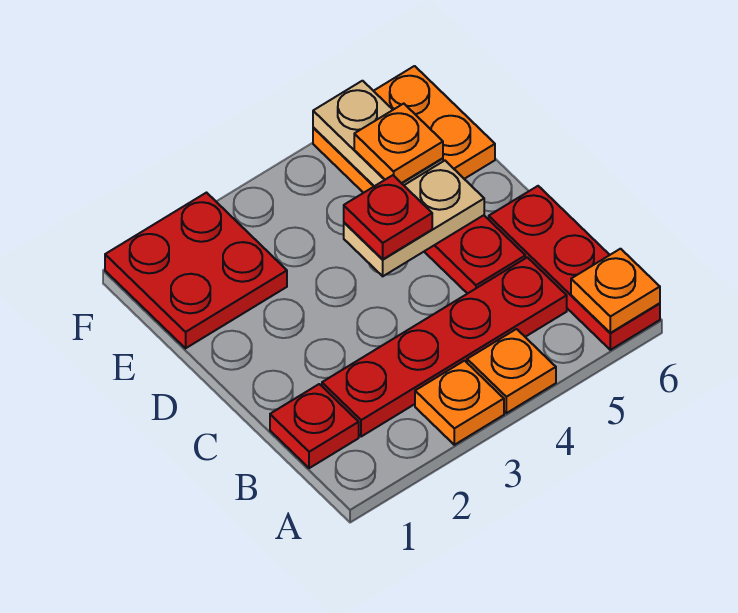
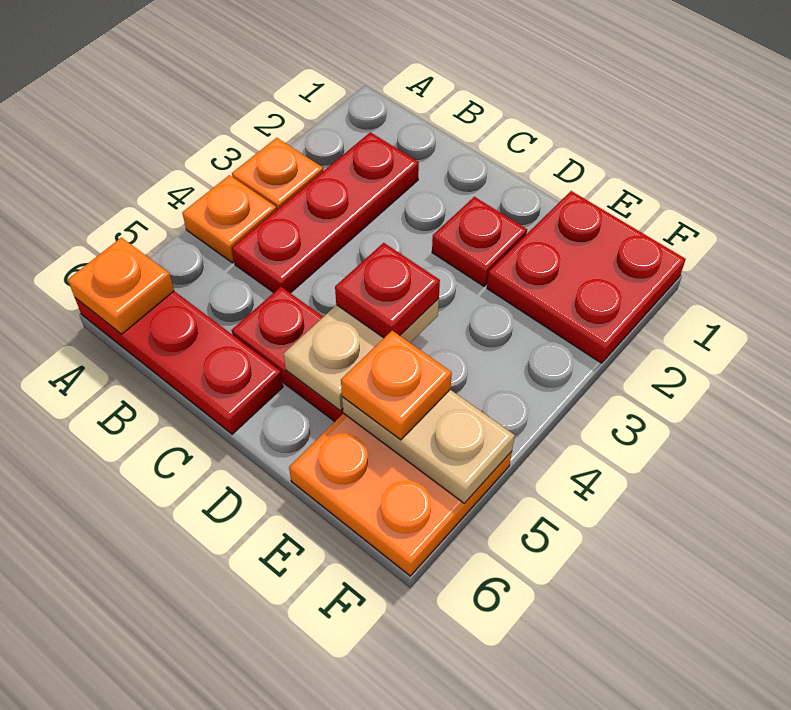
red plate B1 level 1 -> red plate D2 level 1
red plate B2:B5 level 1 -> red plate B2:B4 level 1

